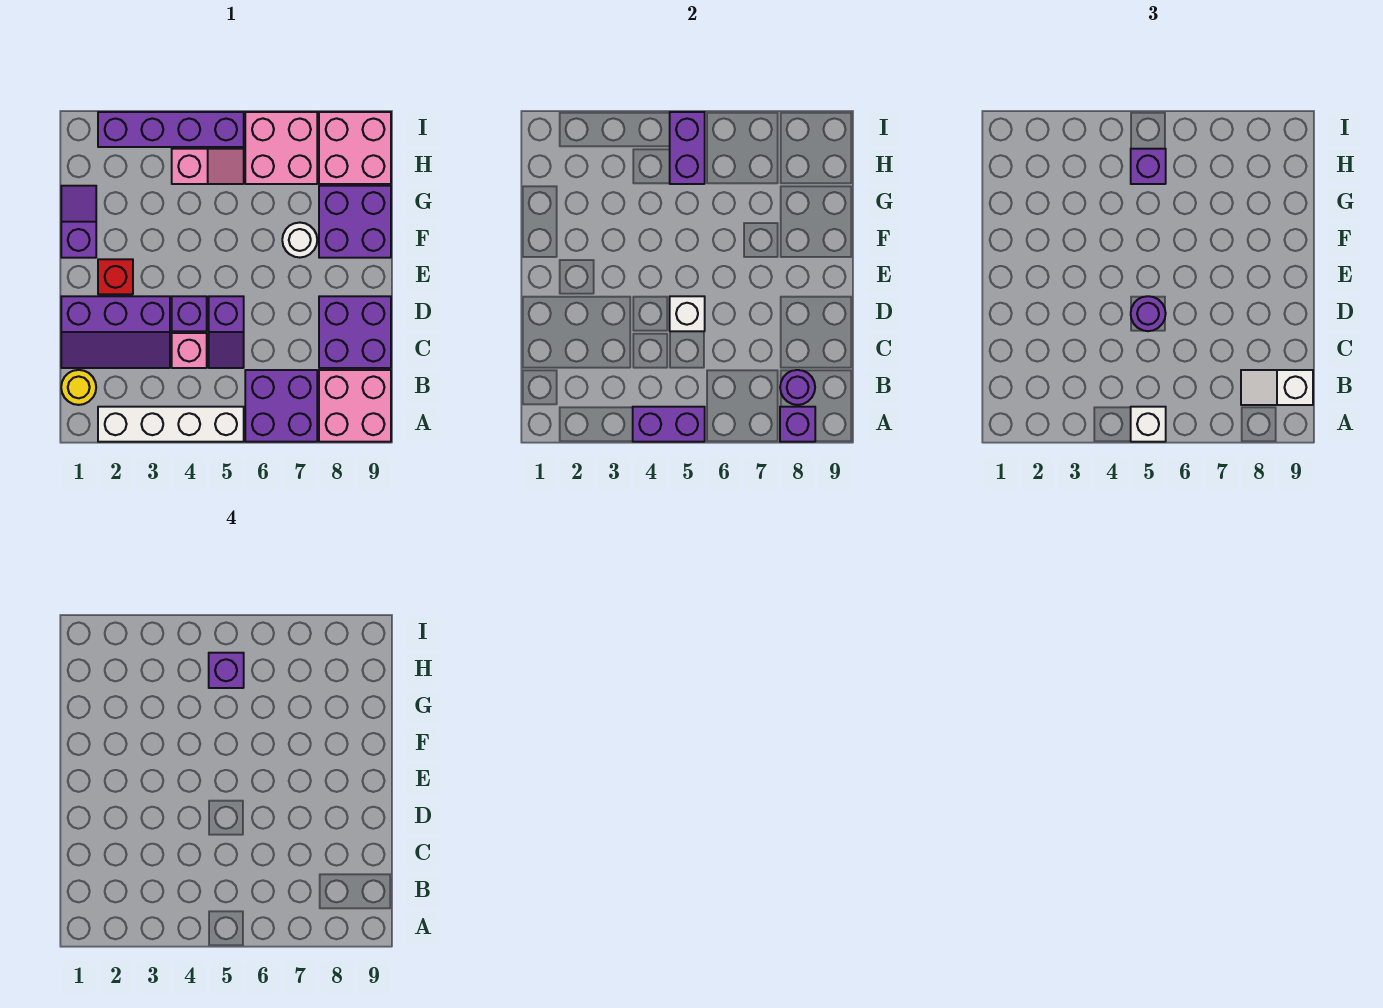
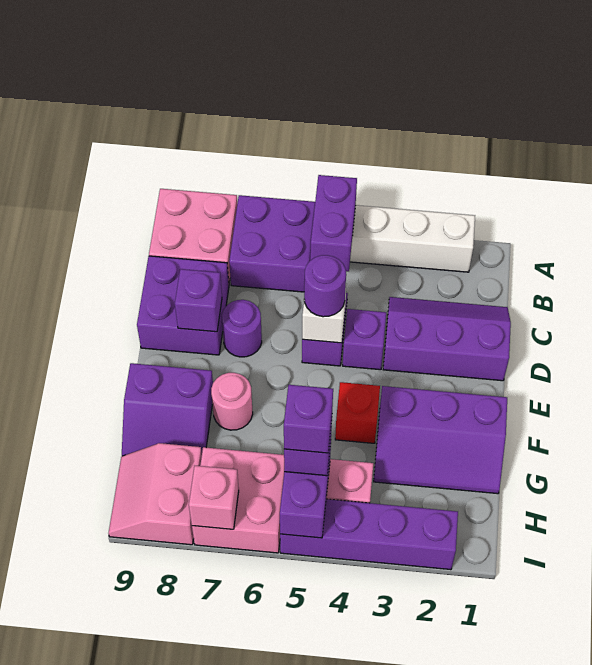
purple brick A4:A5 level 2 -> purple brick A5:B5 level 2
white brick A5 level 3 -> none
purple brick A8 level 2 -> purple brick D8 level 2
yellow round brick B1 level 1 -> none
purple round brick B8 level 2 -> purple round brick D7 level 1
white slope B8:B9 level 3 top 9 -> none
pink brick C4 level 1 -> pink brick I7 level 2
red brick E2 level 1 -> red brick F4 level 1
purple slope F1:G1 level 1 top F -> purple slope F1:G3 level 1 top F
white round brick F7 level 1 -> pink round brick F7 level 1
purple brick F8:G9 level 1 -> purple slope F8:G9 level 1 top F
pink brick H8:I9 level 1 -> pink slope H8:I9 level 1 top 8

